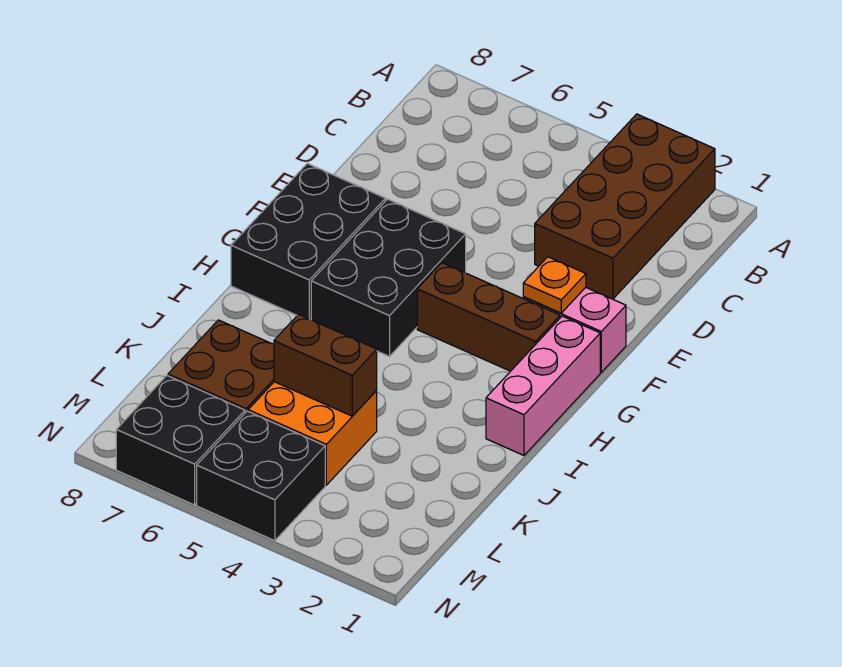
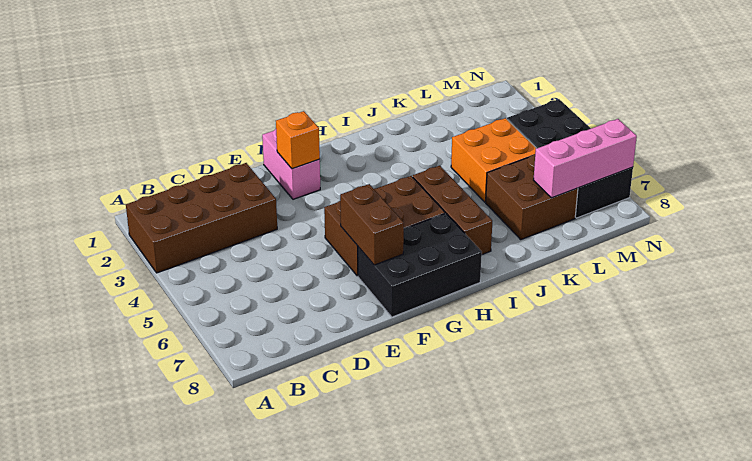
orange plate F2 level 2 -> orange brick F2 level 2
black brick F5:H6 level 1 -> brown brick F5:H6 level 1
pink brick G1:I1 level 1 -> pink brick L7:N7 level 2
brown brick G2:G4 level 1 -> brown brick I5:I7 level 1
brown brick K4:K5 level 2 -> brown brick F6:F7 level 2

